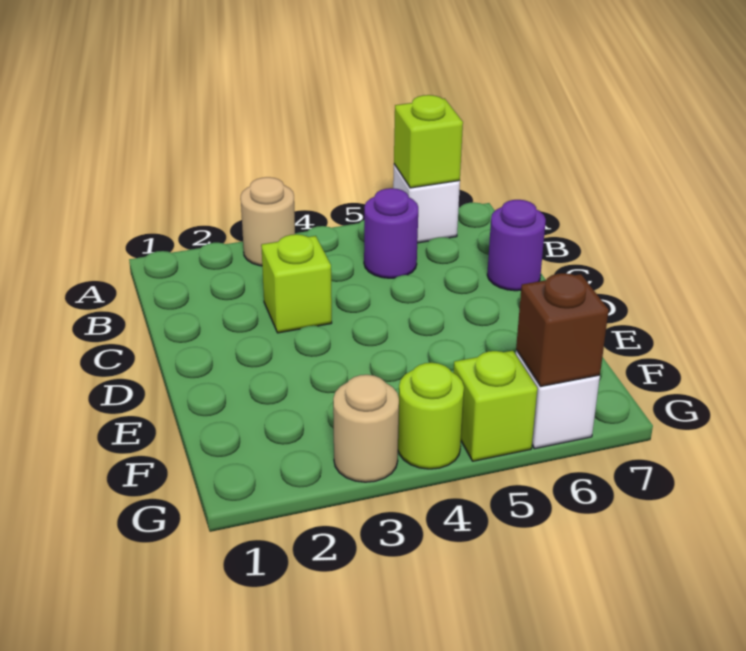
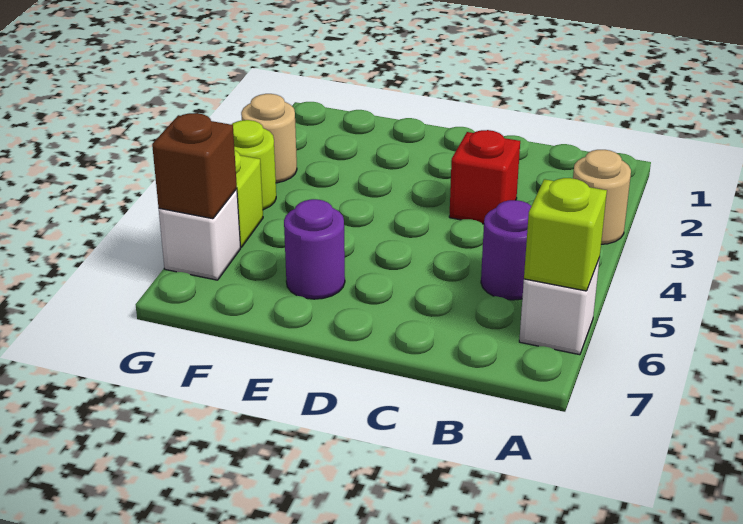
lime brick C3 level 1 -> red brick C3 level 1
purple round brick C7 level 1 -> purple round brick E6 level 1

